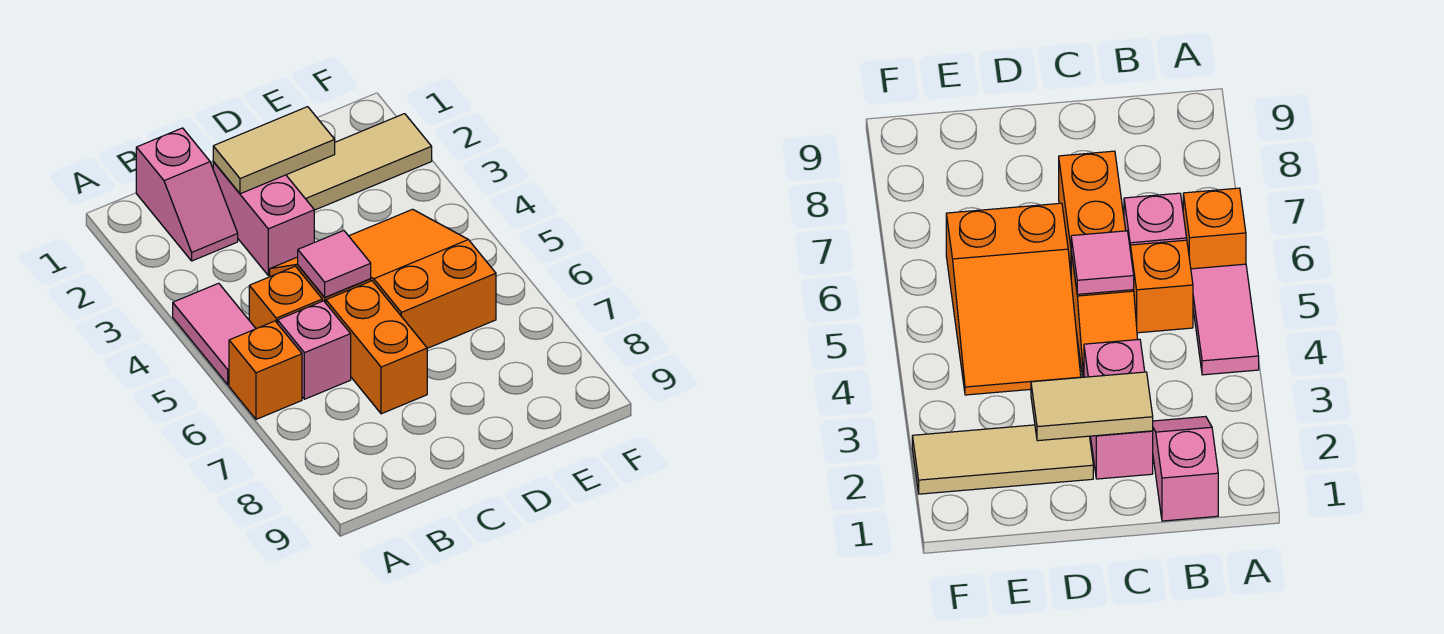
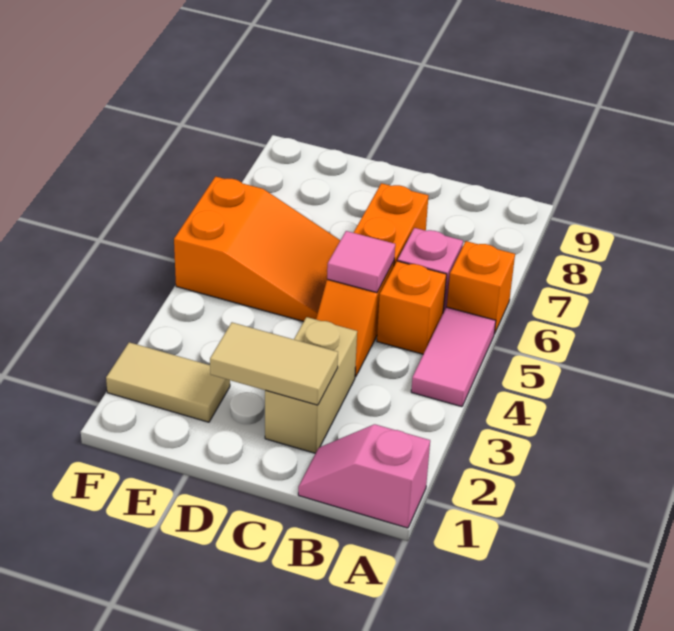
pink slope B1:B2 level 1 top 1 -> pink slope A1:B1 level 1 top A
pink brick C2:C3 level 1 -> tan brick C2:C3 level 1
tan tile D2:F2 level 1 -> tan tile E2:F2 level 1
orange slope D4:E6 level 1 top 6 -> orange slope D5:F6 level 1 top F

